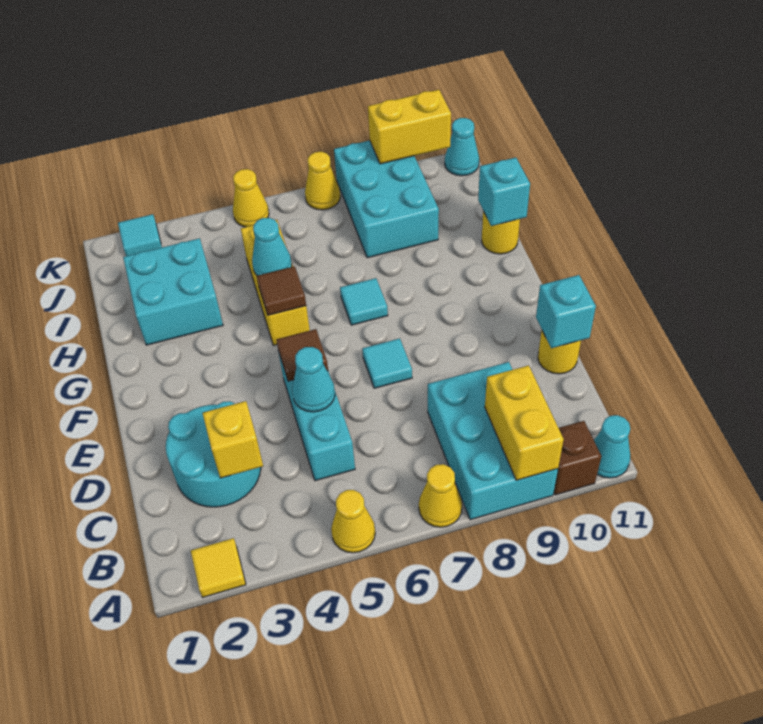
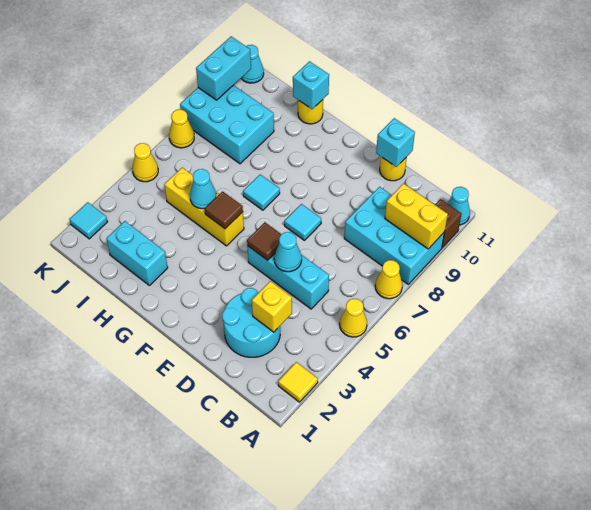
cyan brick H2:I3 level 1 -> cyan brick H2:I2 level 1
yellow brick K9:K10 level 2 -> cyan brick K9:K10 level 2

